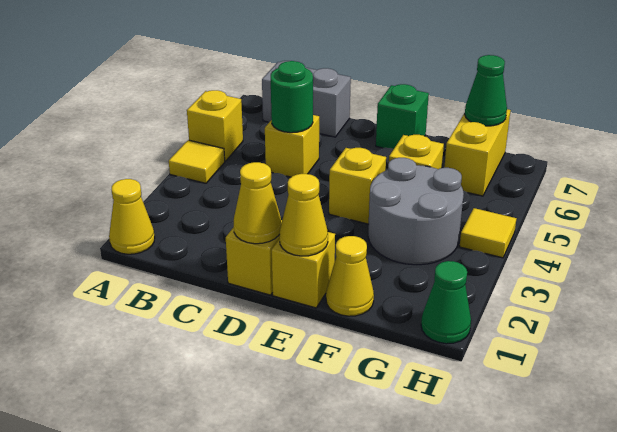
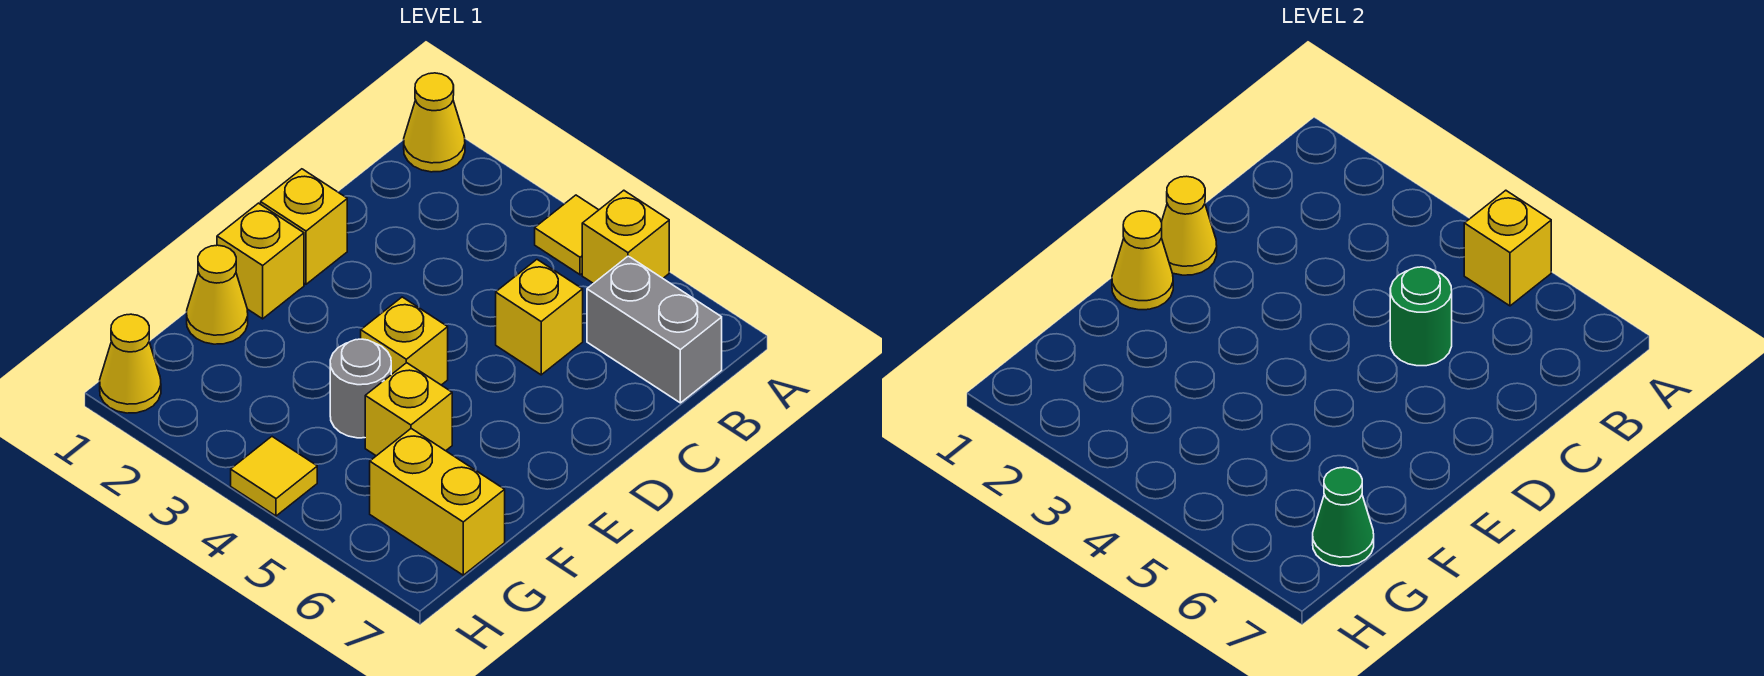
none -> yellow brick A5 level 2
grey brick B7:C7 level 1 -> grey brick B6:B7 level 1
green brick E7 level 1 -> none
grey round brick F3:G4 level 1 -> grey round brick F4 level 1
green cone H1 level 1 -> yellow cone H1 level 1

